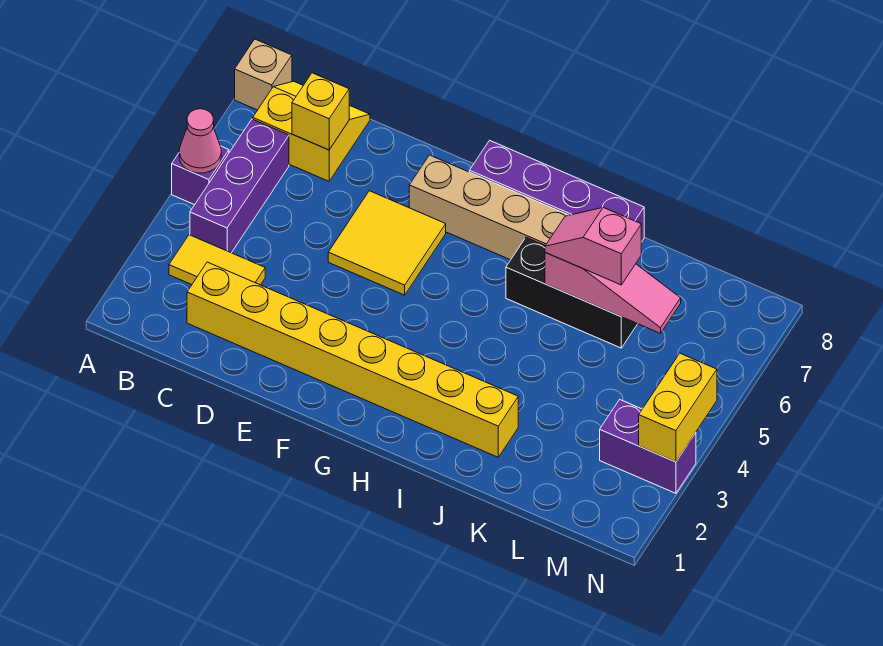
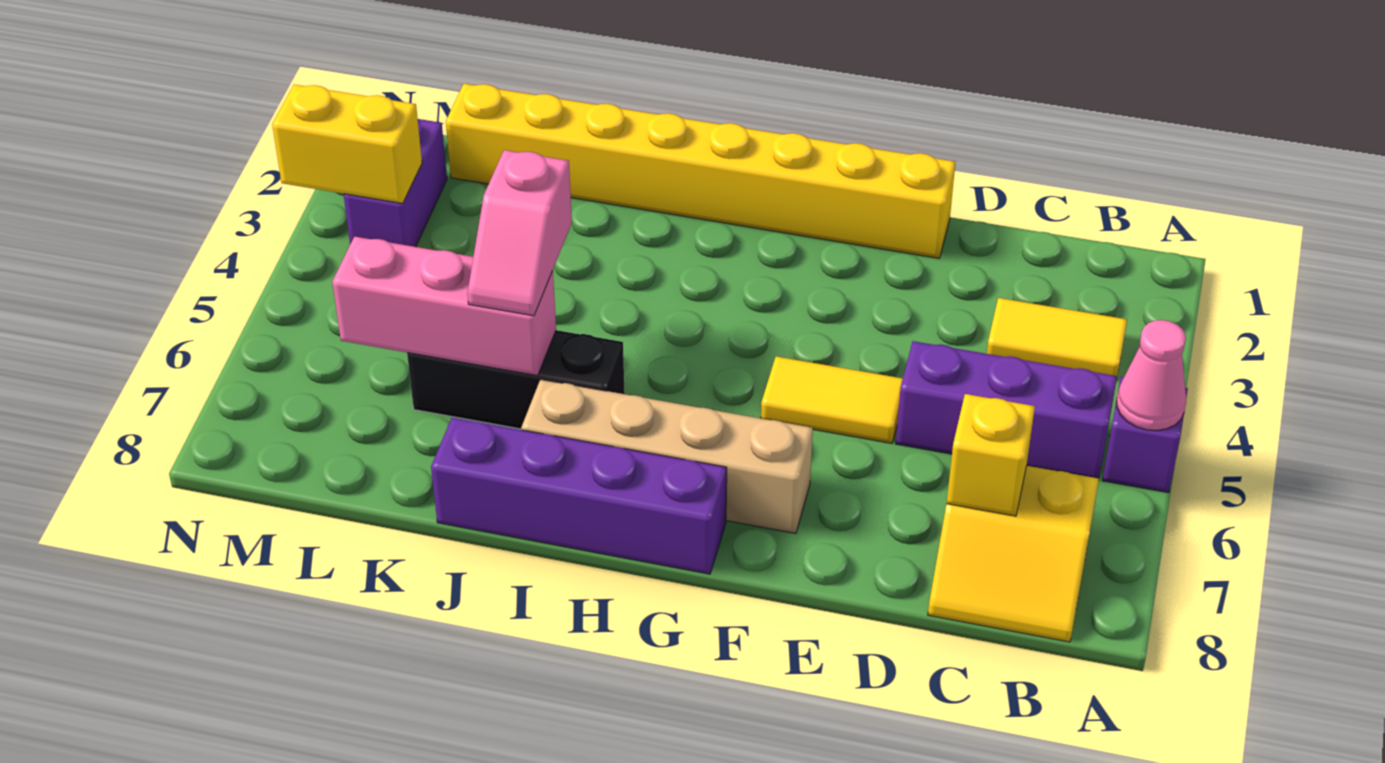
tan brick A8 level 1 -> none
purple brick B4:B6 level 1 -> purple brick B5:D5 level 1
yellow brick C2:J2 level 1 -> yellow brick E1:L1 level 1
yellow tile E5:F6 level 1 -> yellow tile E5:F5 level 1
pink slope J6:L6 level 2 top J -> pink brick J6:L6 level 2
pink slope J6:K6 level 3 top K -> pink slope J5:J6 level 3 top 5
purple brick M3:N3 level 1 -> purple brick M2:M3 level 1
yellow brick N3:N4 level 2 -> yellow brick M3:N3 level 2

